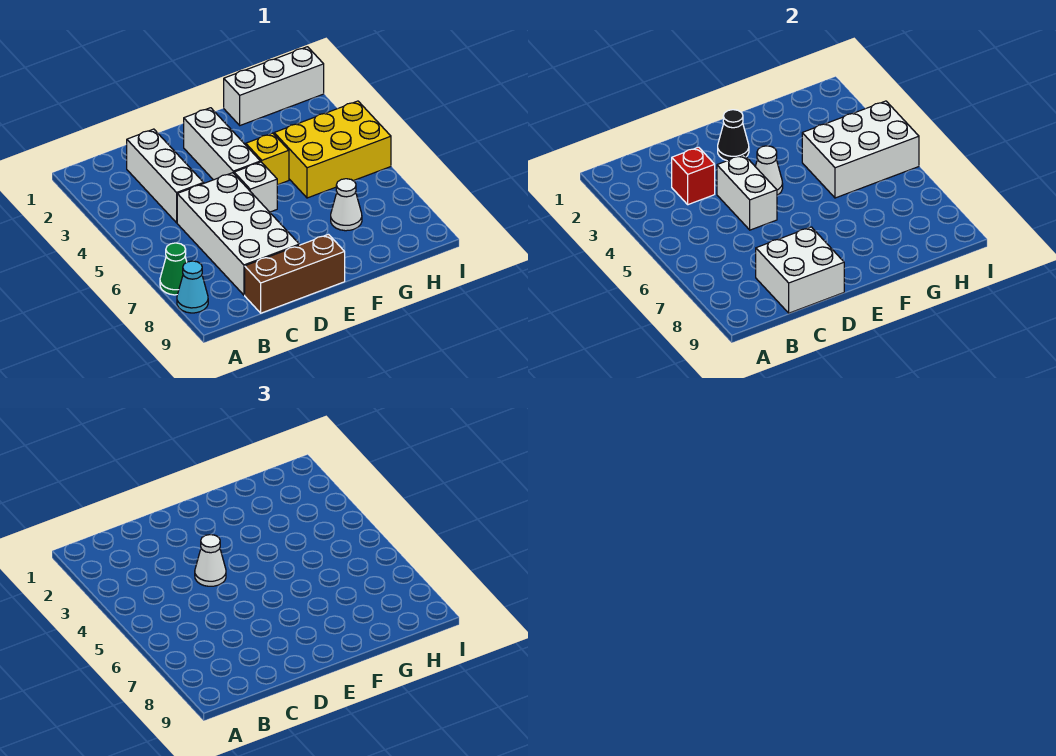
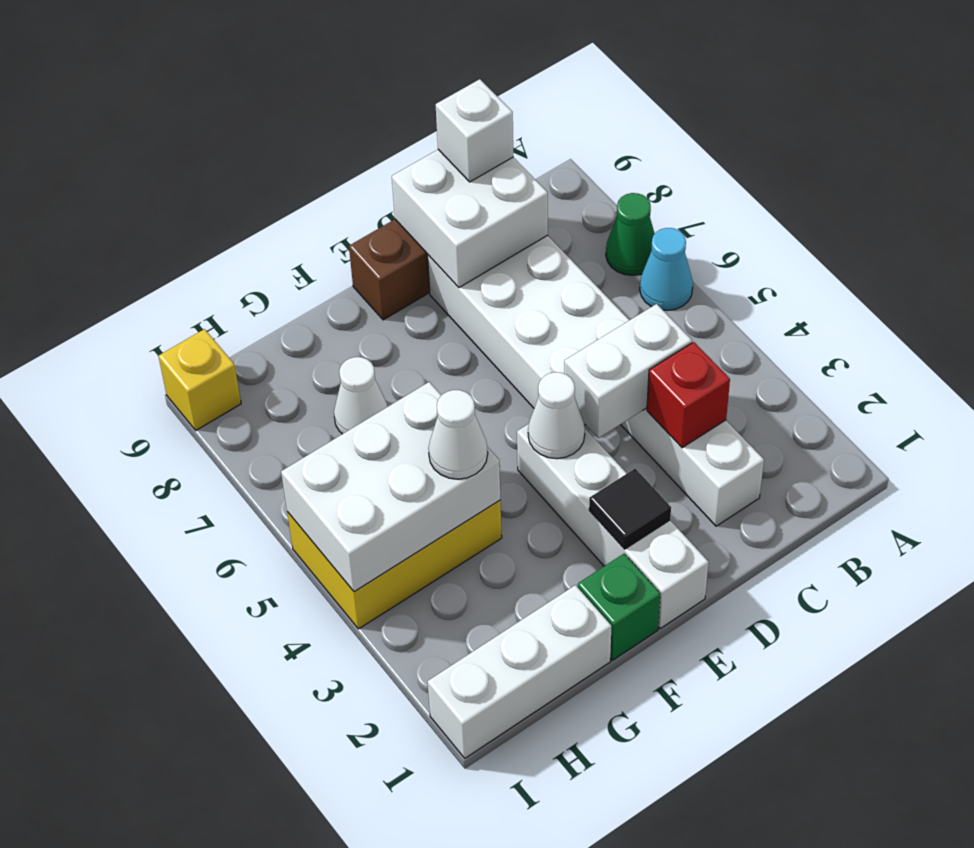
cyan cone A8 level 1 -> cyan cone A6 level 1
white brick D4:D5 level 2 -> white brick C4:D4 level 2
white cone D4 level 3 -> white cone G4 level 3
white brick E2:E4 level 1 -> white brick E1:E4 level 1
black cone E2 level 2 -> black tile E2 level 2
white brick E5 level 1 -> white brick C9 level 3
none -> green brick F1 level 1
yellow brick F4 level 1 -> yellow brick I9 level 1

